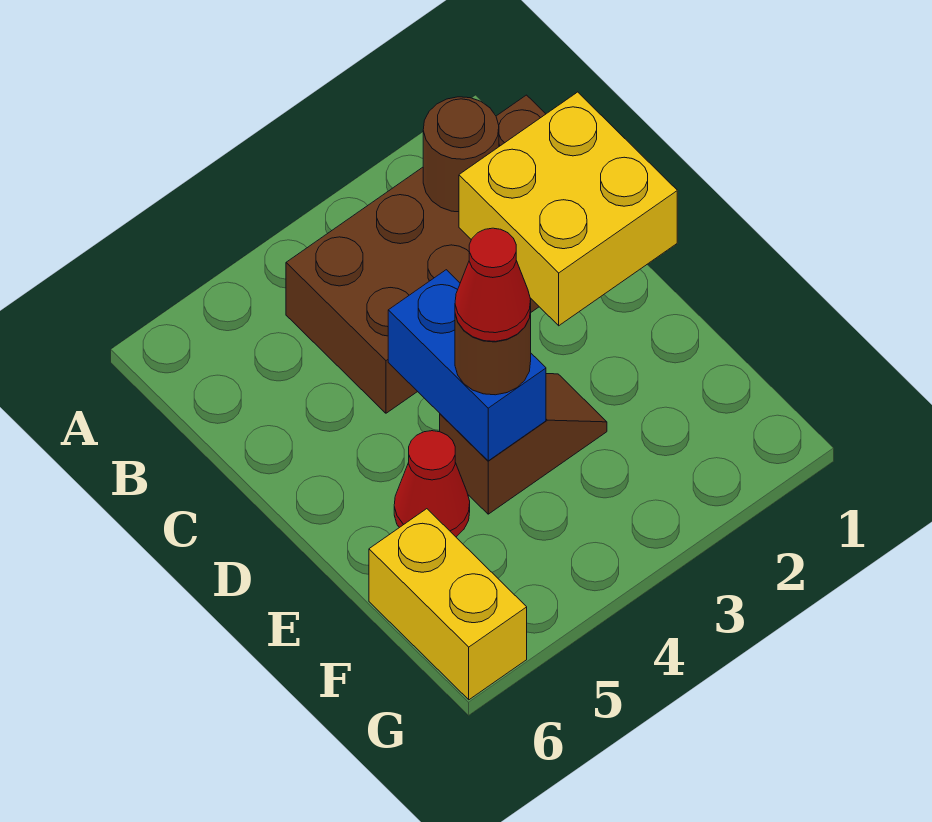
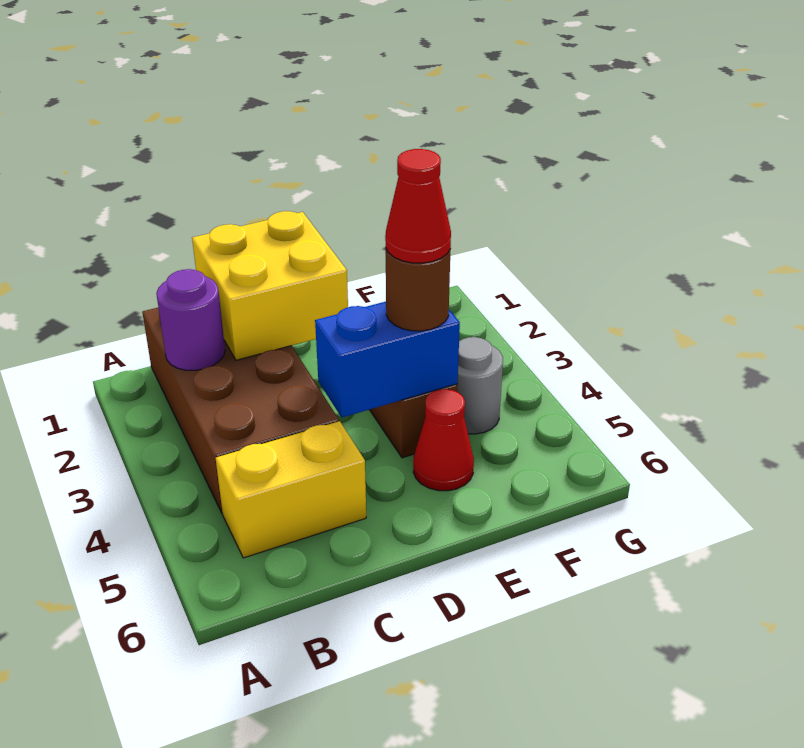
brown round brick B2 level 2 -> purple round brick B2 level 2
none -> grey round brick F4 level 1
yellow brick F6:G6 level 1 -> yellow brick B5:C5 level 1

